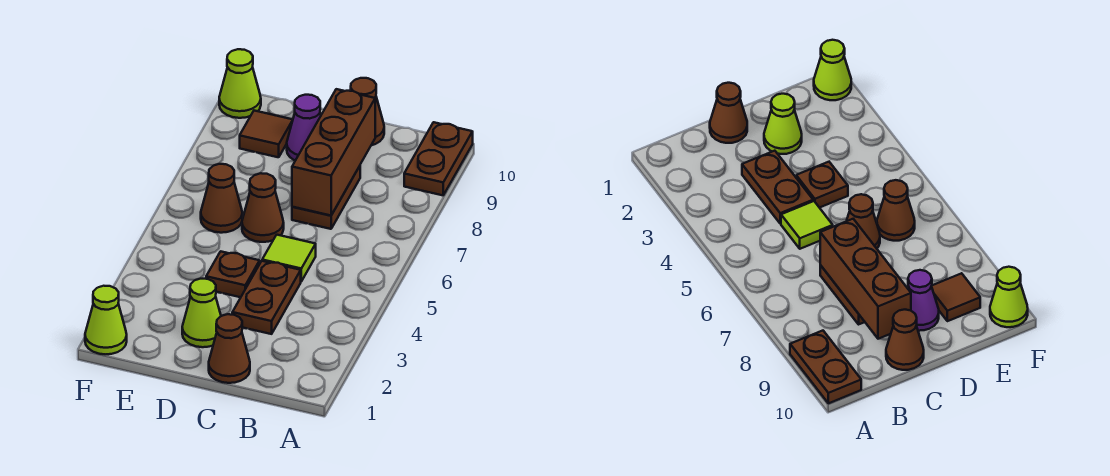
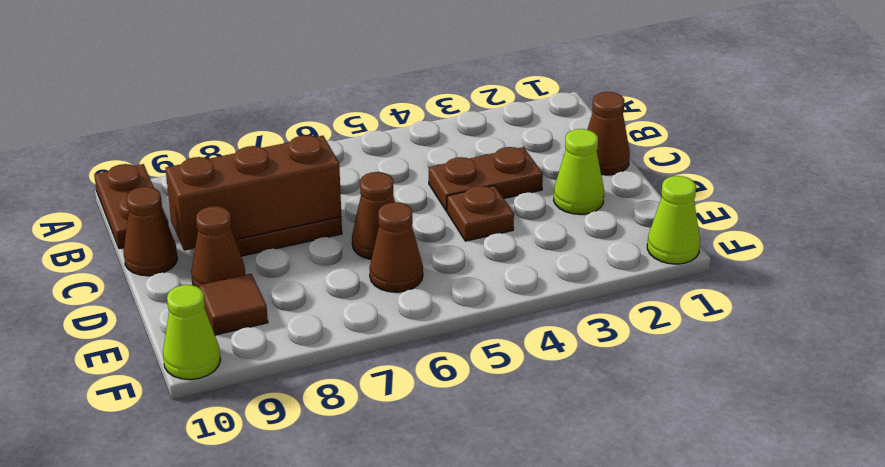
brown plate A9:A10 level 1 -> brown plate A10:B10 level 1
lime tile C5 level 1 -> none
purple cone D9 level 1 -> brown cone D9 level 1

